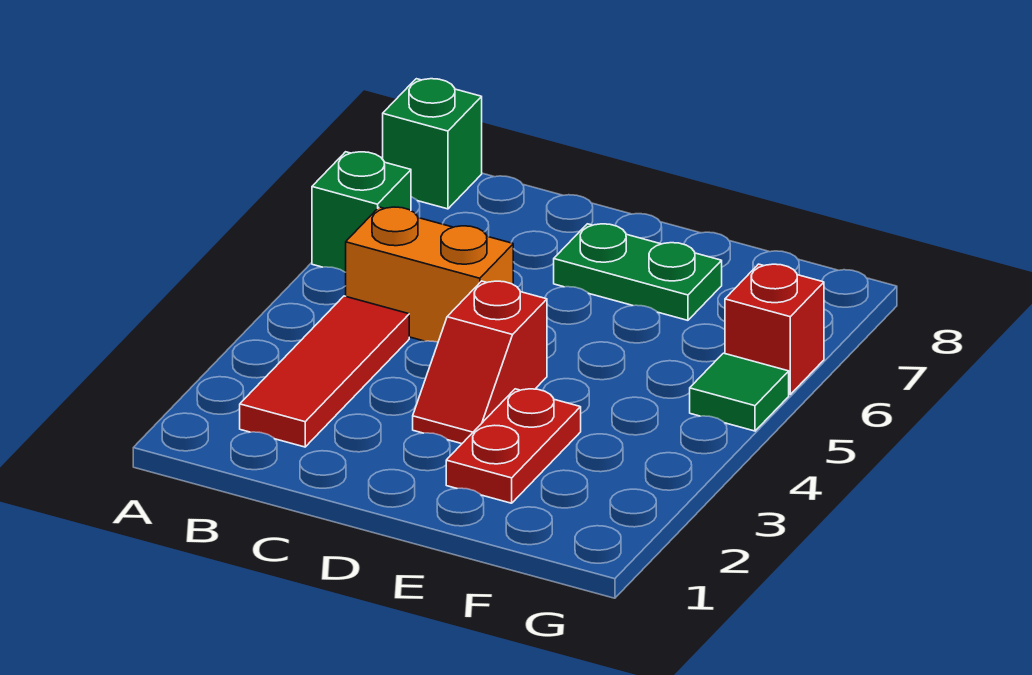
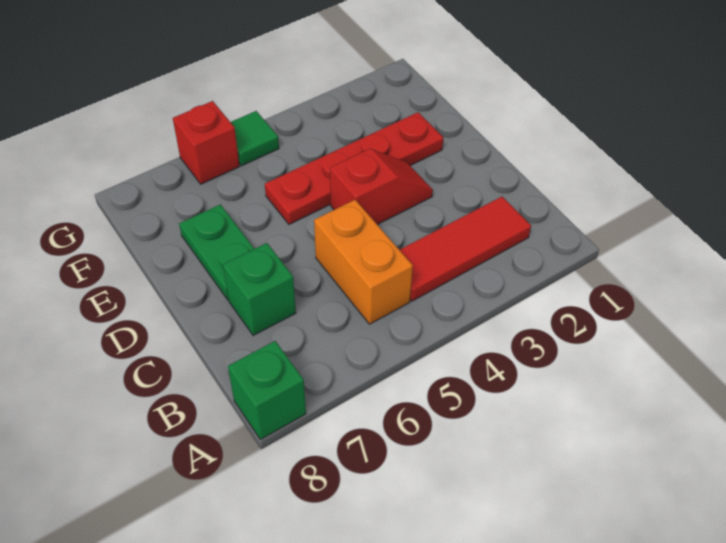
green brick A6 level 1 -> green brick C7 level 1
red plate E2:E3 level 1 -> red plate E2:E5 level 1

